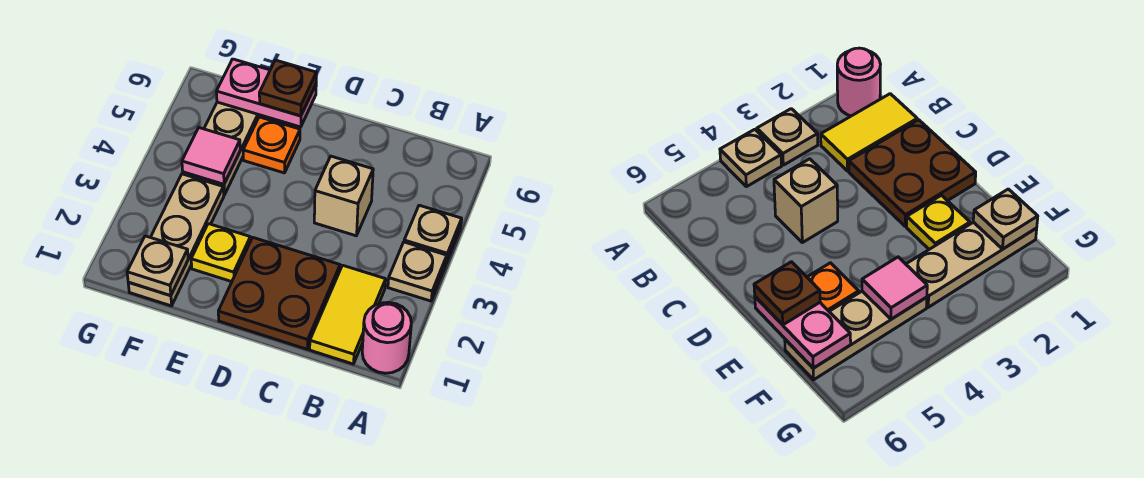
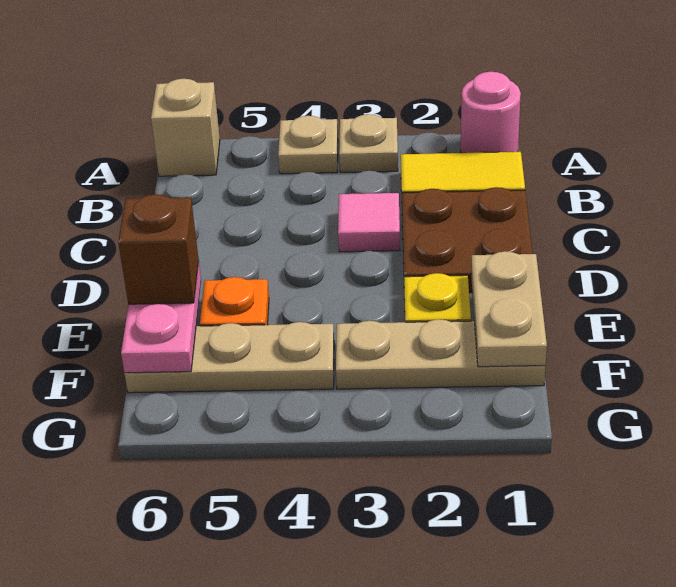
tan brick C4 level 1 -> tan brick A6 level 1
brown plate E6 level 3 -> brown brick E6 level 3
tan plate F1 level 2 -> tan plate E1:F1 level 2
pink tile F4 level 2 -> pink tile C3 level 1

